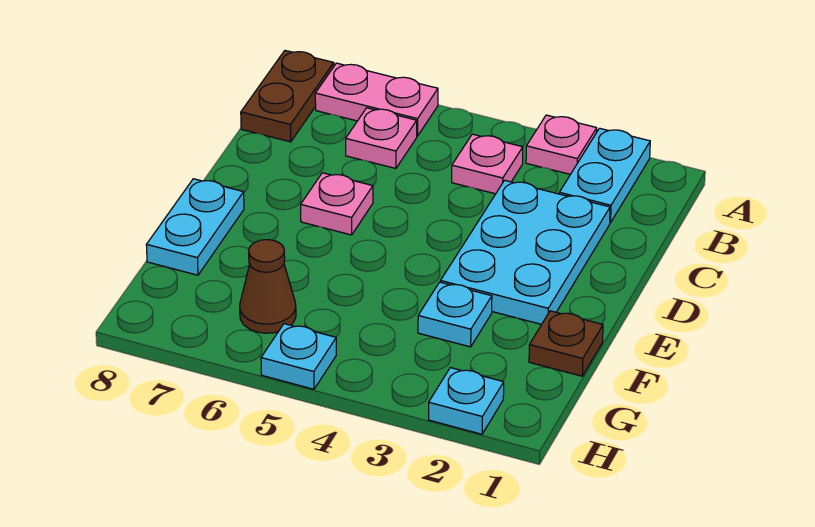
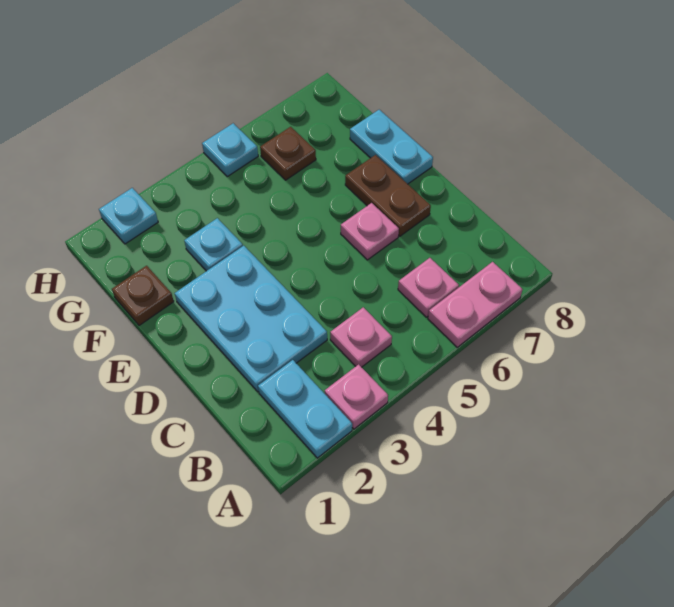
brown plate A8:B8 level 1 -> brown plate D7:E7 level 1
brown cone G6 level 1 -> brown plate G6 level 1

